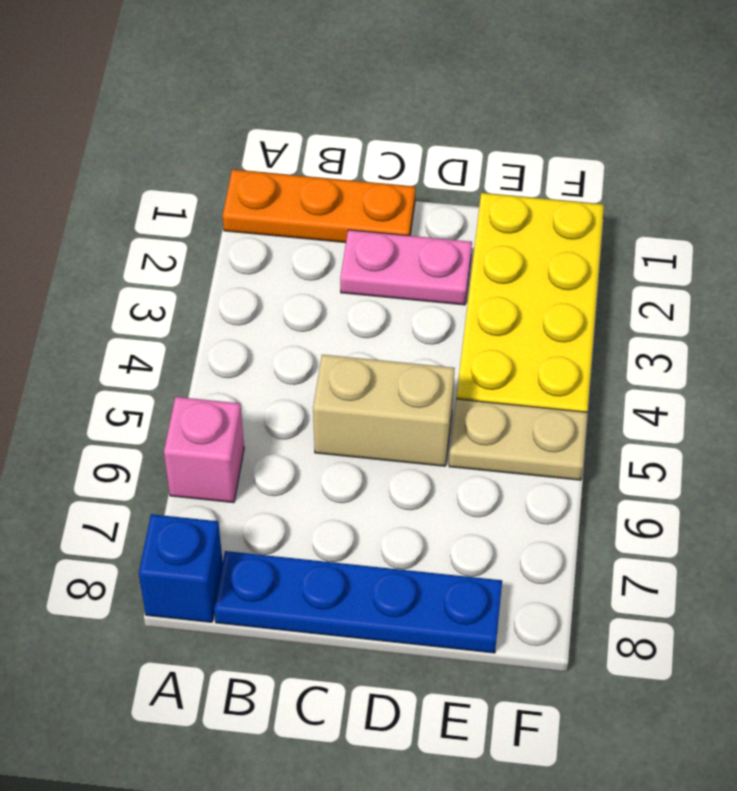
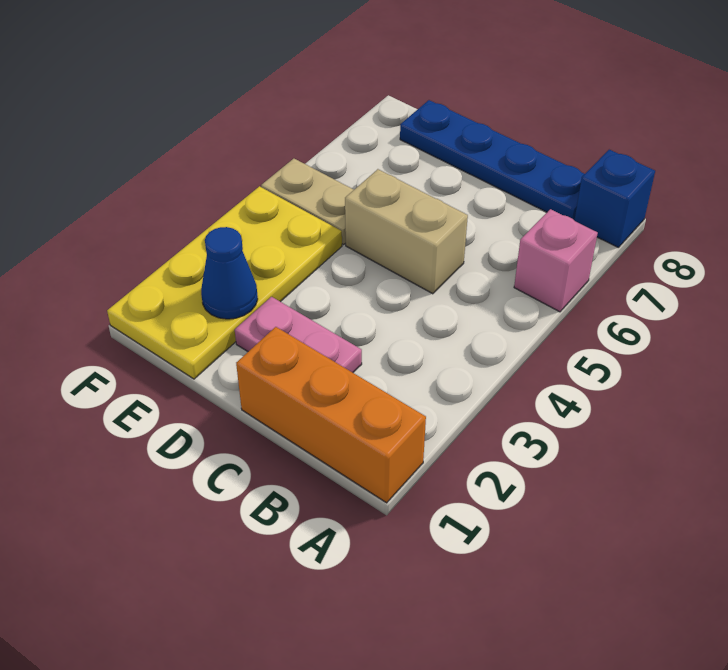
orange plate A1:C1 level 1 -> orange brick A1:C1 level 1
none -> blue cone E2 level 2

